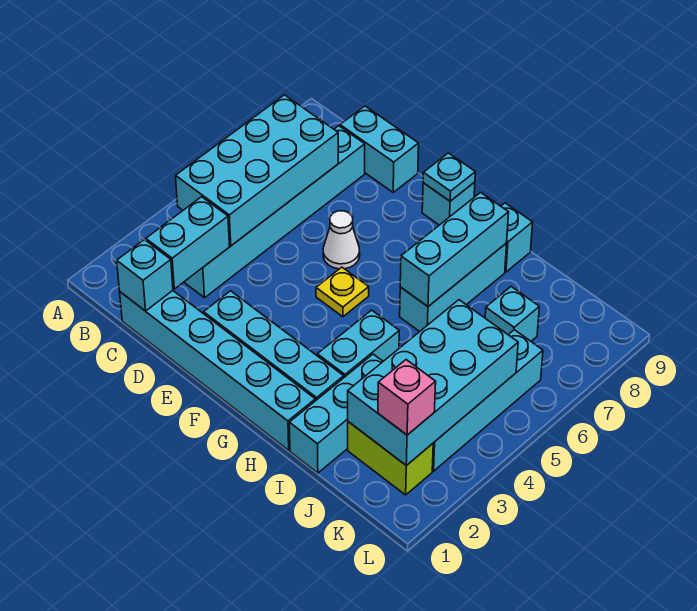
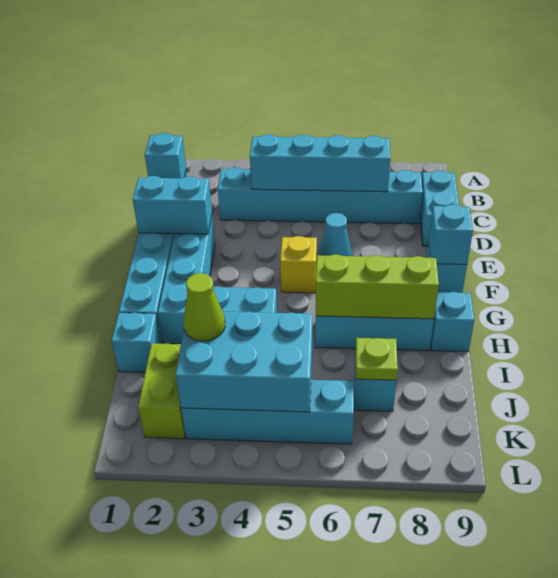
cyan brick B4:C7 level 2 -> cyan brick C4:C7 level 2
cyan brick C2:C3 level 2 -> cyan brick E1:E2 level 2
white cone E6 level 1 -> cyan cone E6 level 1
yellow plate F5 level 1 -> yellow brick F5 level 1
cyan plate F9 level 2 -> cyan brick F9 level 2
cyan brick H6:H8 level 2 -> lime brick H6:H8 level 2
cyan brick I1:I3 level 1 -> cyan brick I1 level 1
cyan brick J2:K5 level 2 -> cyan brick J3:K5 level 2
none -> lime cone J3 level 3
none -> lime plate J7 level 2
pink brick K2 level 3 -> none

